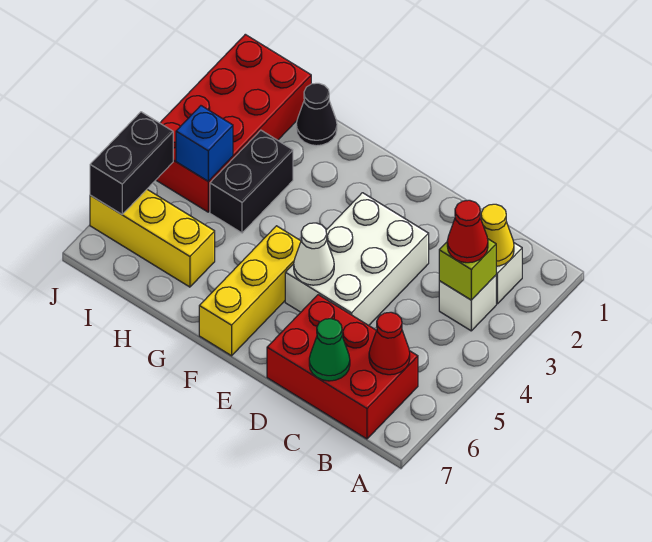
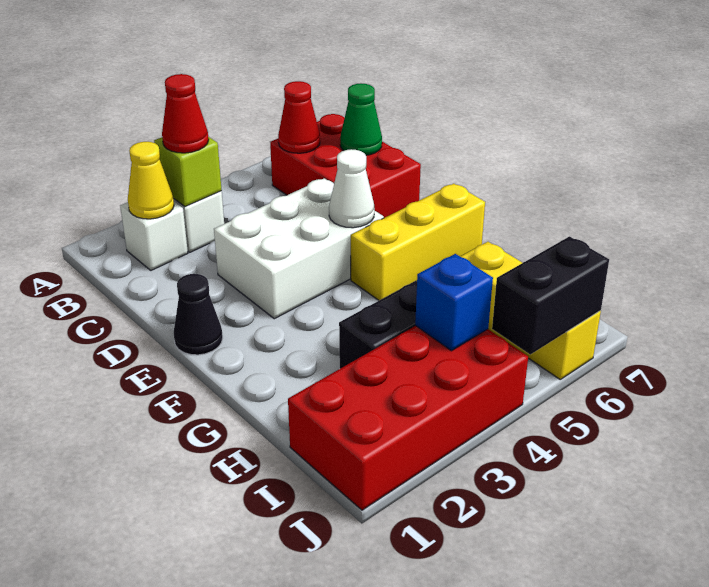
black cone H1 level 1 -> black cone E1 level 1

